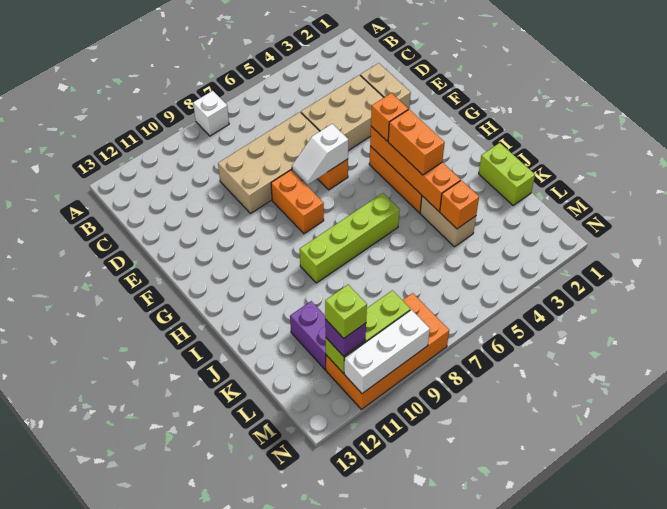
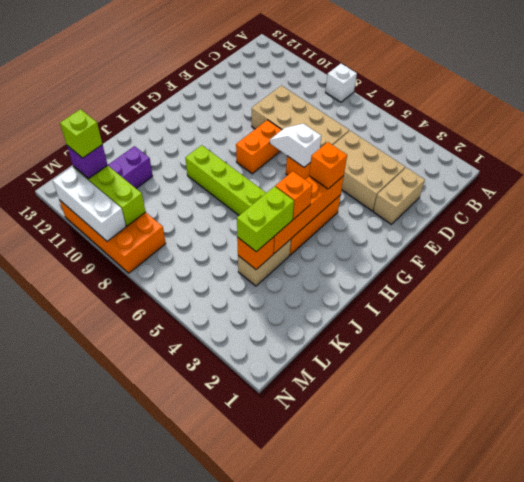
orange brick H4:I4 level 3 -> orange brick I4 level 3
lime brick J1:K1 level 1 -> lime brick J4:K4 level 3

